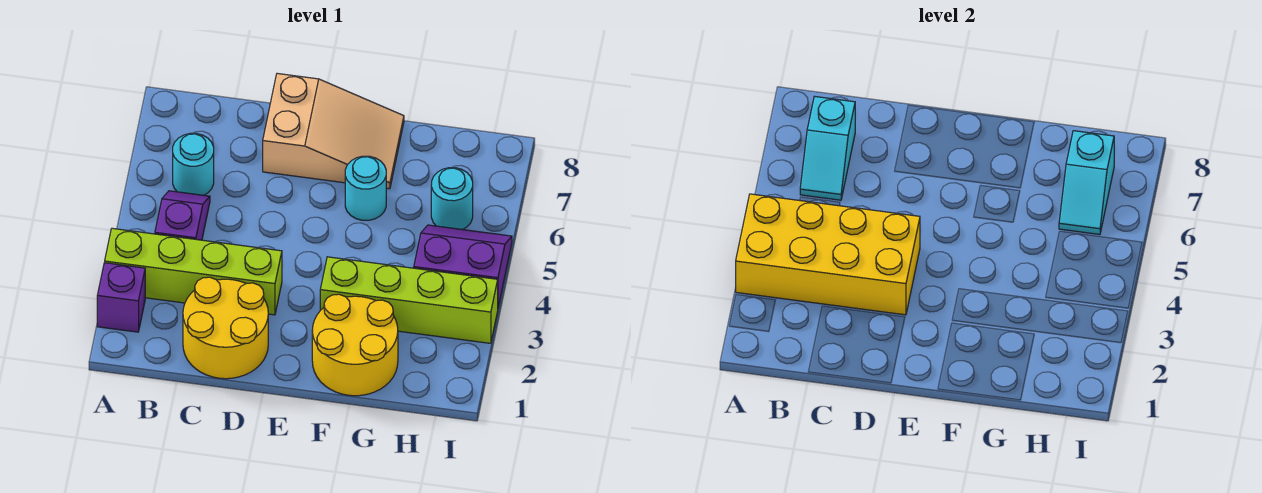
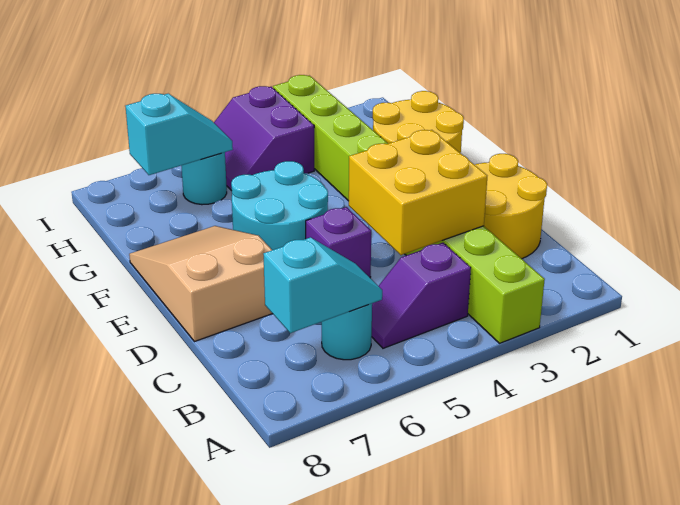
purple brick A2 level 1 -> purple brick D5 level 1
yellow brick A3:D4 level 2 -> yellow brick C3:D4 level 2
cyan round brick F6 level 1 -> cyan round brick E5:F6 level 1

